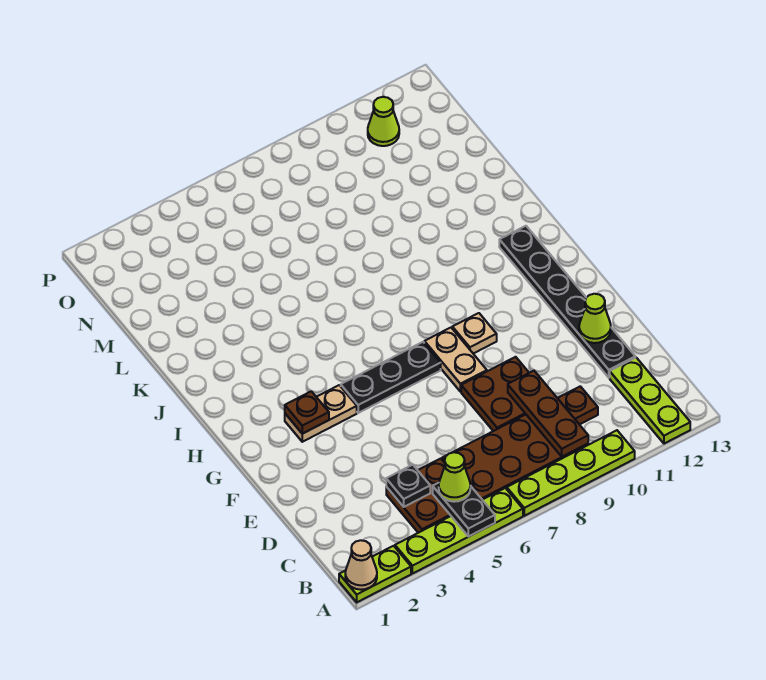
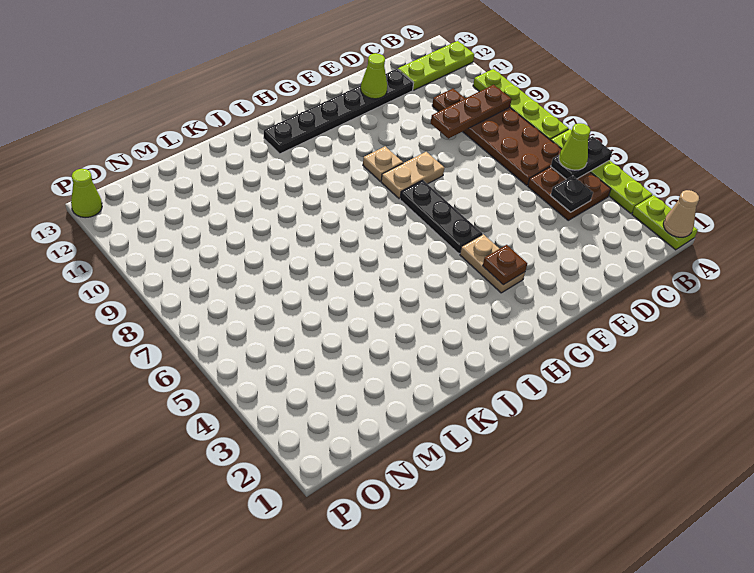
brown plate D8:E9 level 1 -> none
lime cone O11 level 1 -> lime cone P13 level 1

